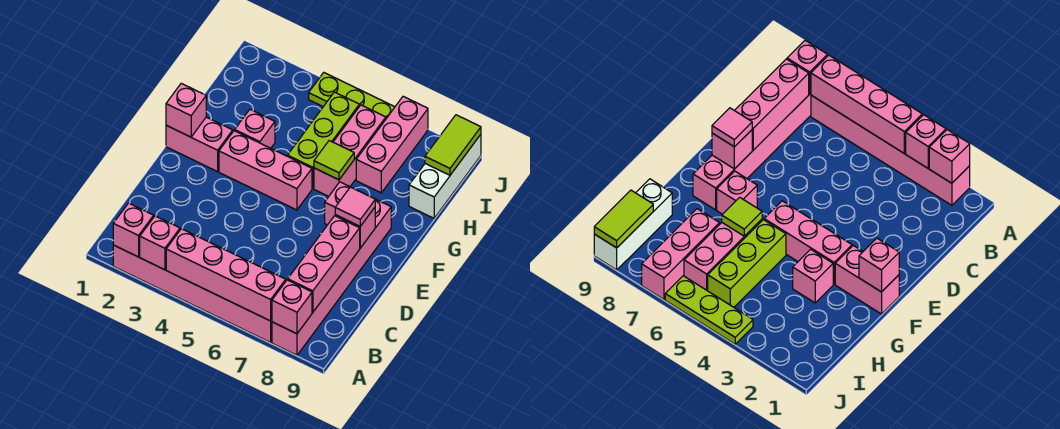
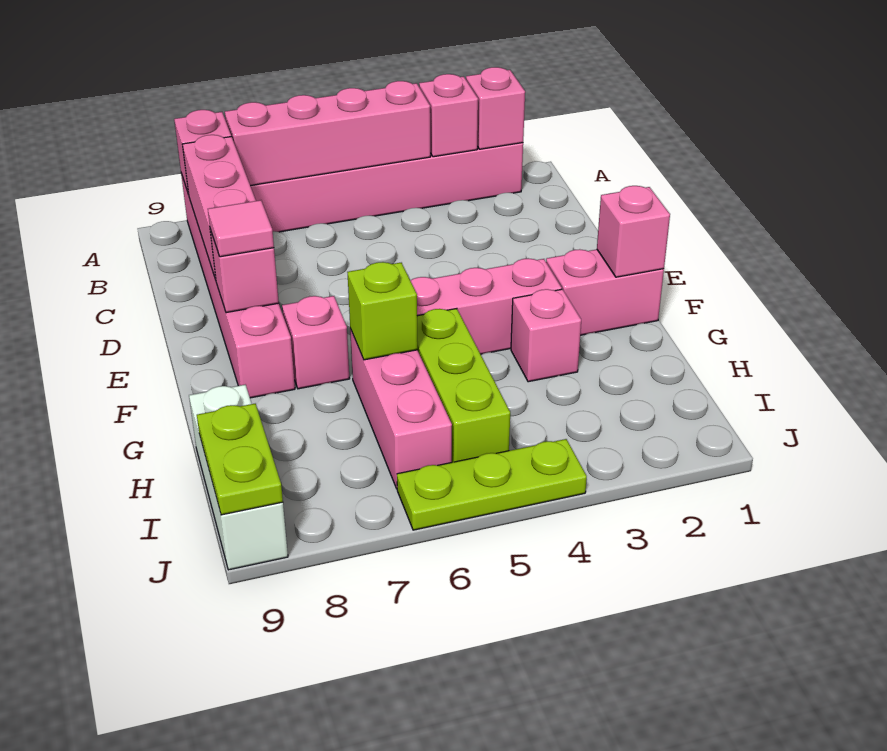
lime tile G6 level 2 -> lime brick G6 level 2
pink brick H7:J7 level 1 -> none
lime tile I9:J9 level 2 -> lime plate I9:J9 level 2

